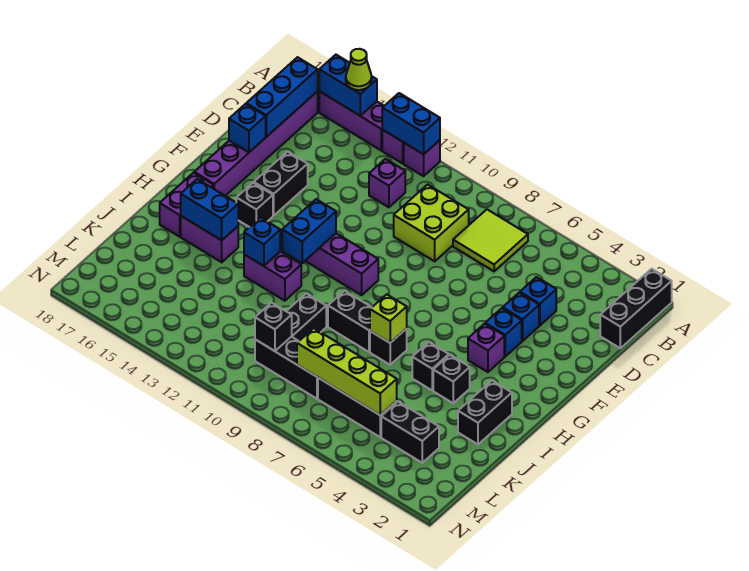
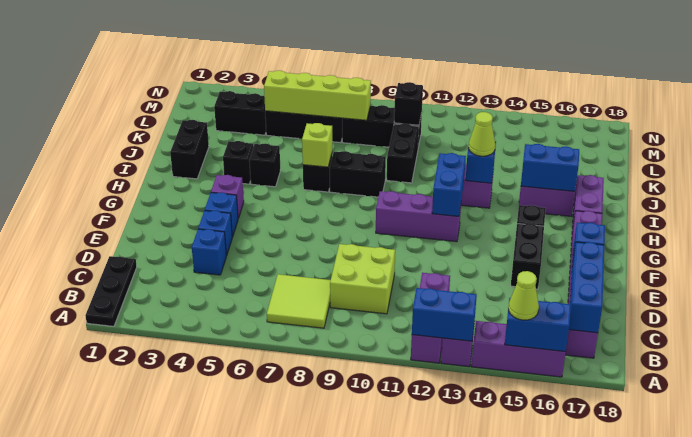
black brick A1:C1 level 1 -> black plate A1:C1 level 1
none -> lime cone I13 level 3

